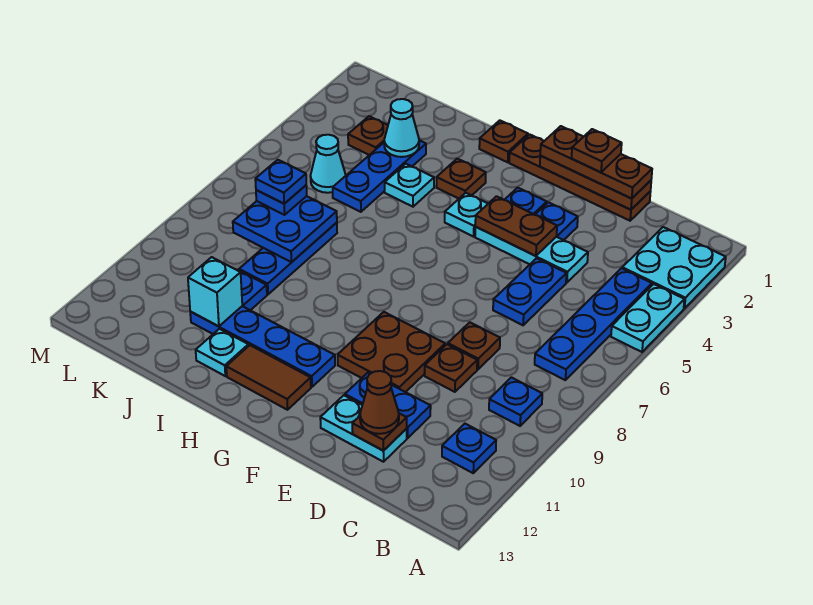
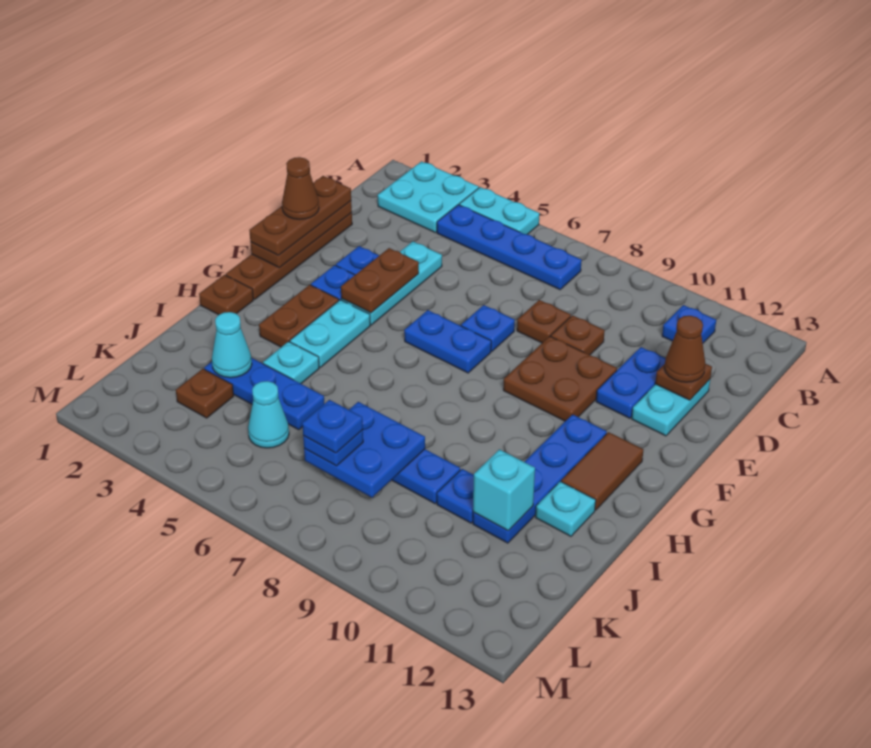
blue plate B9 level 1 -> blue plate E7 level 1
blue plate D5:D6 level 1 -> blue plate F6:F7 level 1
brown plate E1 level 4 -> brown cone E1 level 4
cyan plate G4 level 1 -> cyan plate G4:H4 level 1
brown plate H3 level 1 -> brown plate G3:H3 level 1

